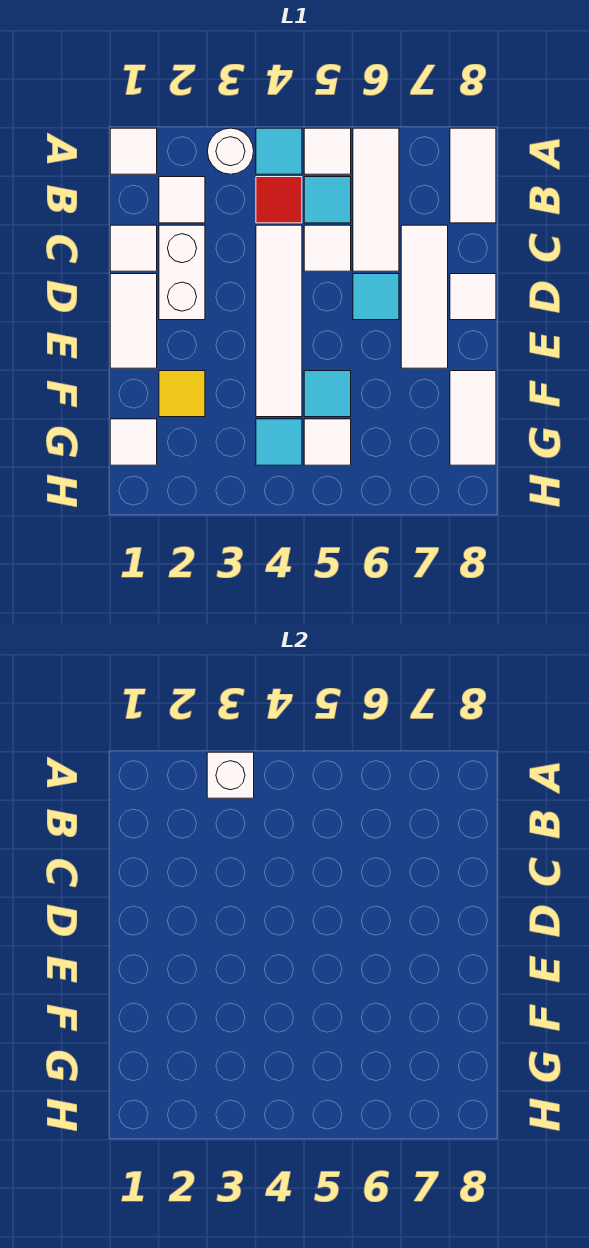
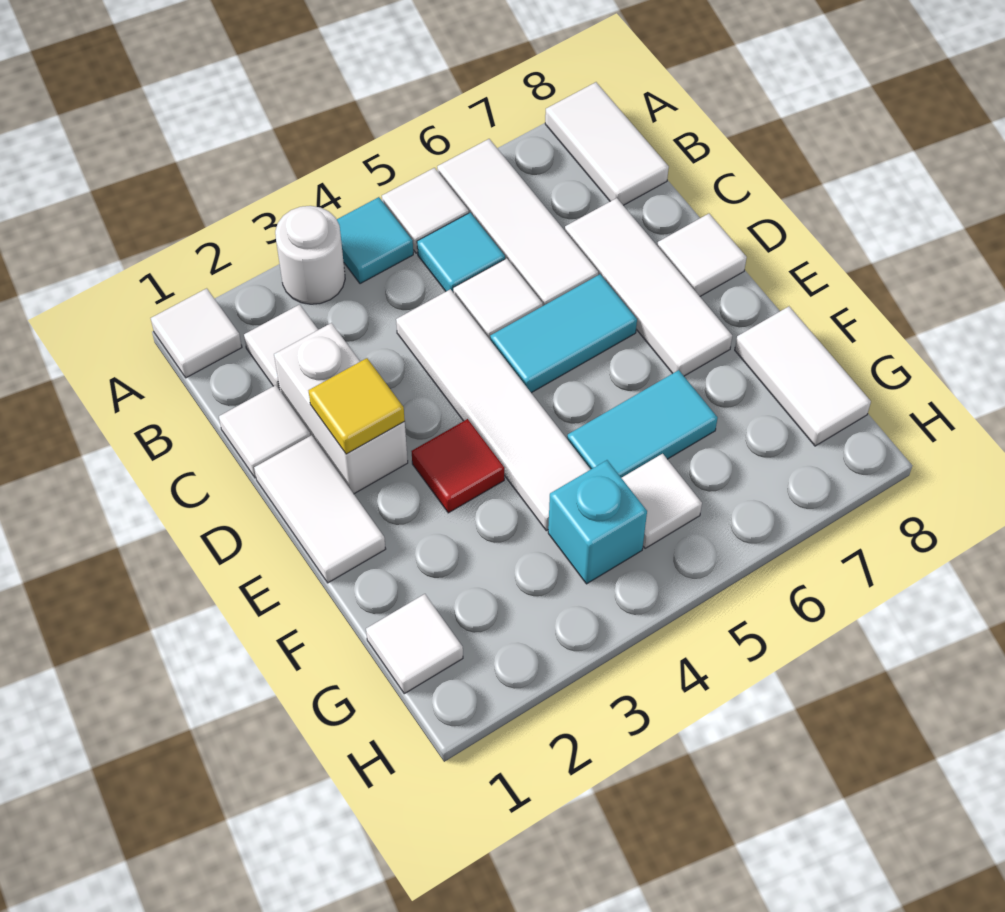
white brick A3 level 2 -> none
red tile B4 level 1 -> red tile E3 level 1
cyan tile D6 level 1 -> cyan tile D5:D6 level 1
yellow tile F2 level 1 -> yellow tile D2 level 2
cyan tile F5 level 1 -> cyan tile F5:F6 level 1
cyan tile G4 level 1 -> cyan brick G4 level 1

